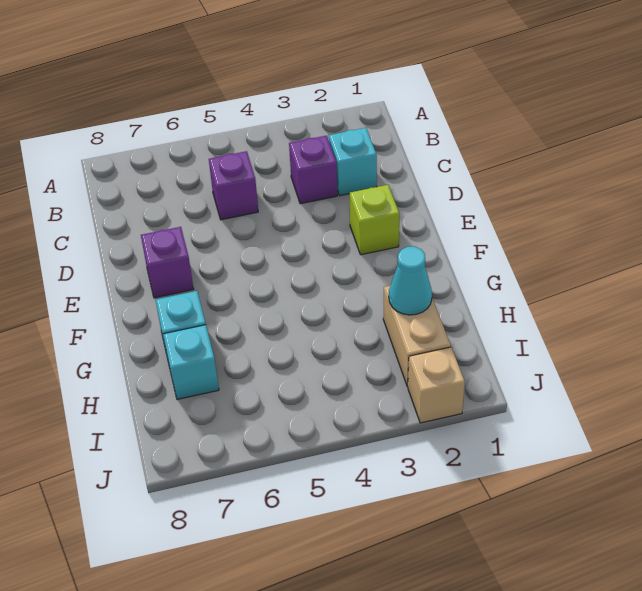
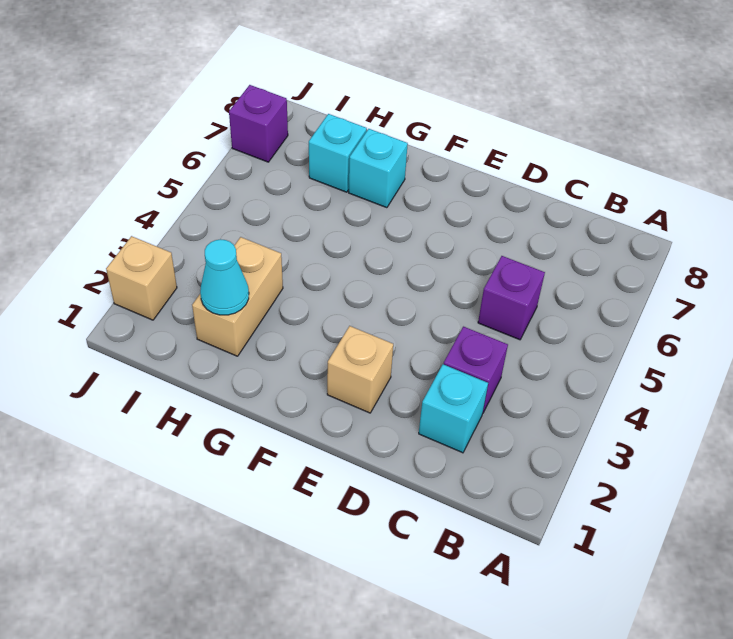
lime brick E2 level 1 -> tan brick E2 level 1
purple brick E7 level 1 -> purple brick J7 level 1
tan brick H2:I2 level 1 -> tan brick H2:H3 level 1

